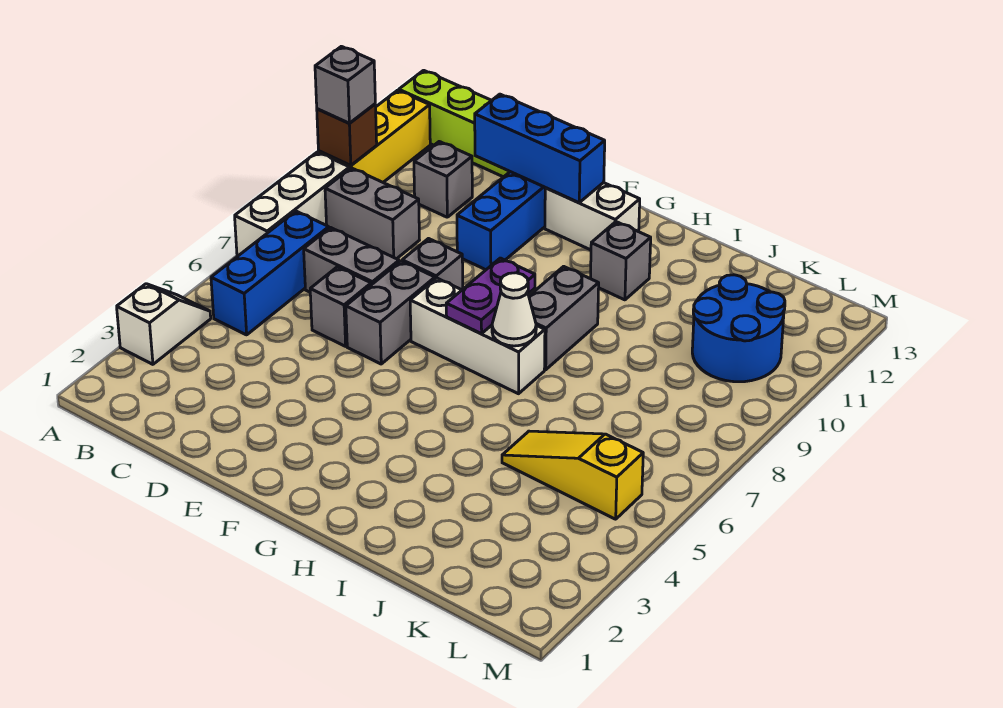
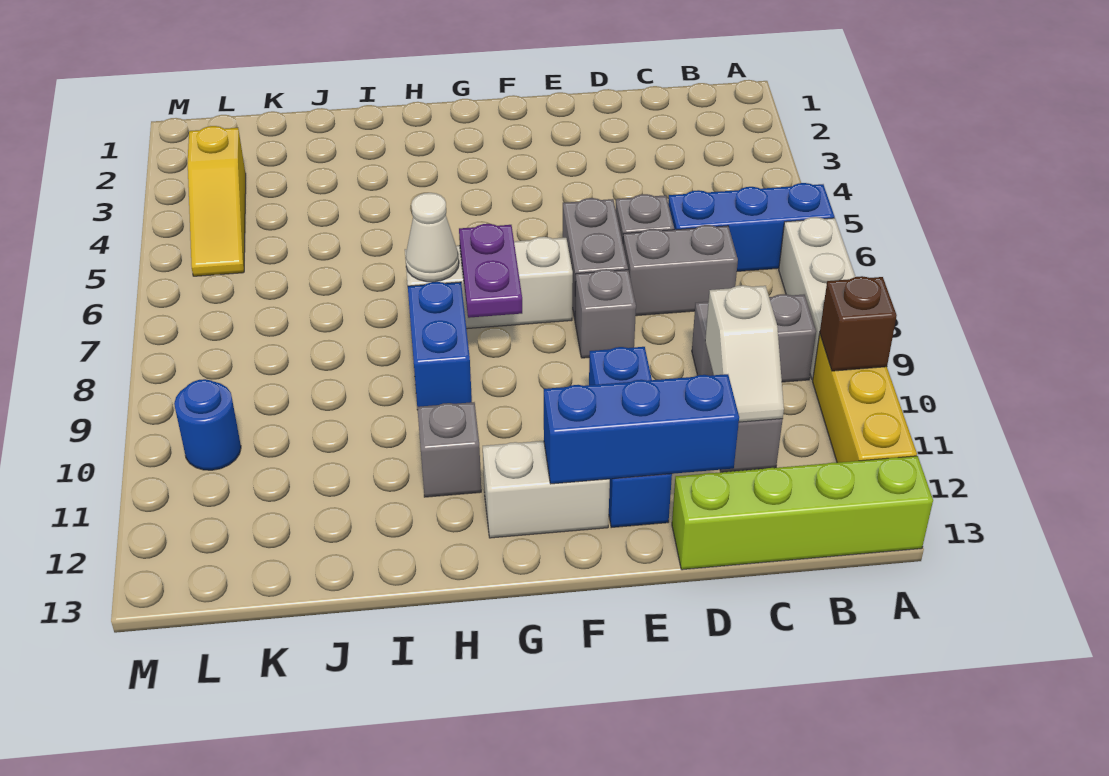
white slope A3:A4 level 1 top 3 -> white slope C10:C11 level 2 top 10
grey brick A10 level 3 -> none
blue brick B5:B7 level 1 -> blue brick A6:C6 level 1
grey brick H8:H9 level 1 -> blue brick H8:H9 level 1
yellow slope J5:L5 level 1 top L -> yellow slope L3:L5 level 1 top 3
blue round brick K10:L11 level 1 -> blue round brick L10 level 1

